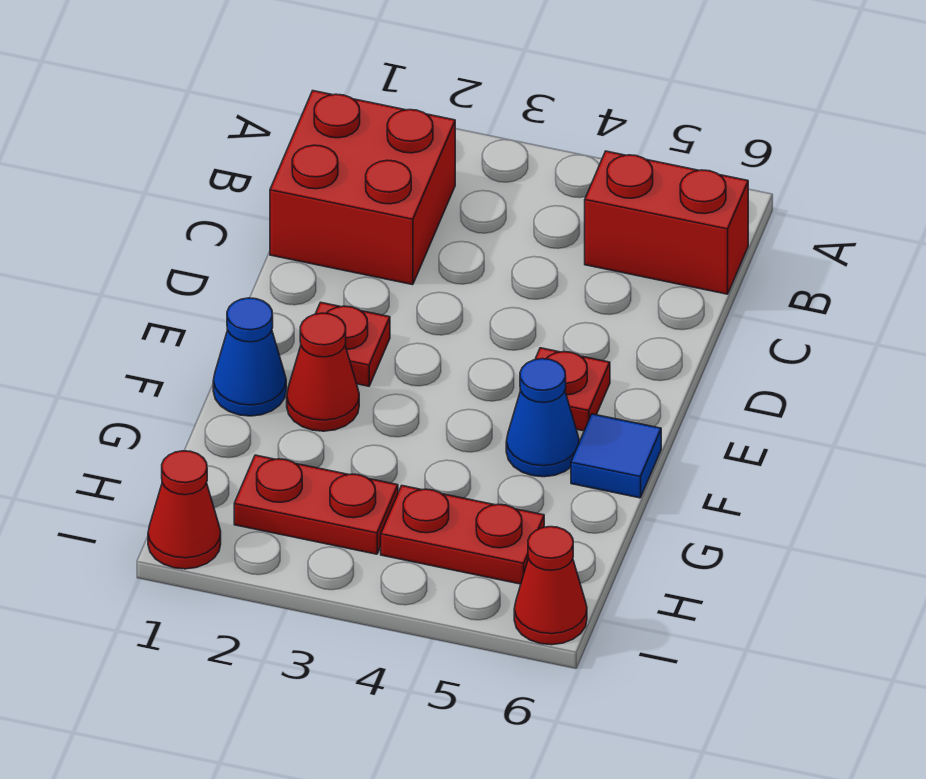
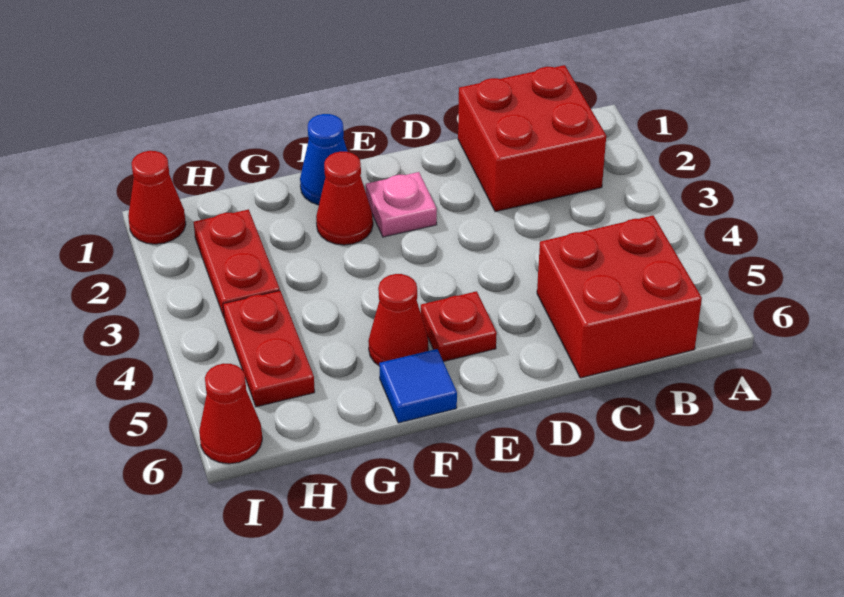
red brick B5:B6 level 1 -> red brick B5:C6 level 1
red plate E2 level 1 -> pink plate E2 level 1
blue cone F5 level 1 -> red cone F5 level 1

